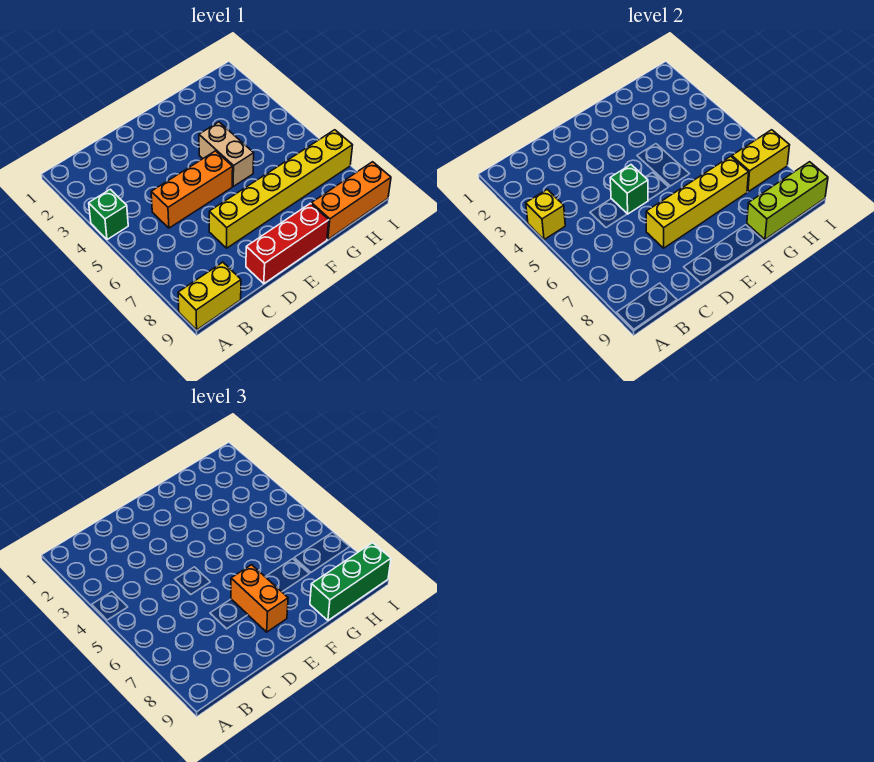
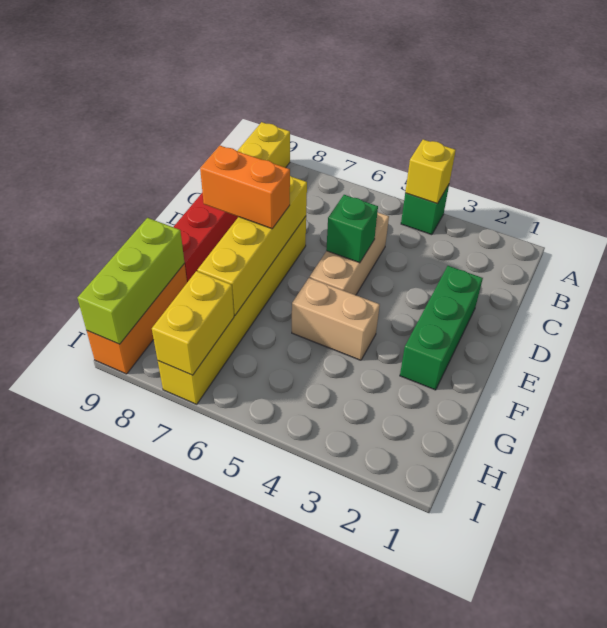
orange brick C5:E5 level 1 -> tan brick C5:E5 level 1
green brick G9:I9 level 3 -> green brick D2:F2 level 1

